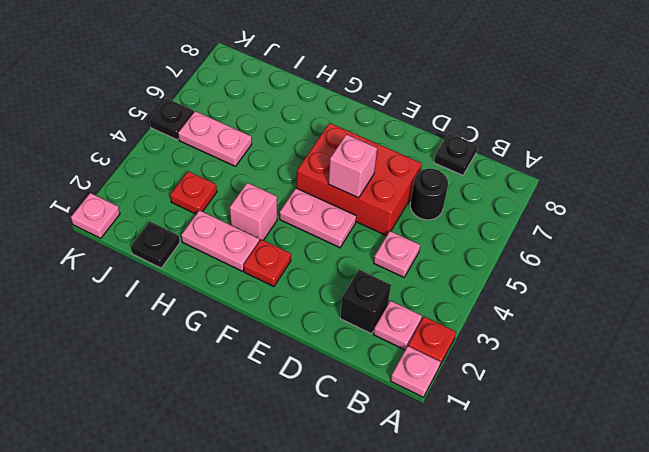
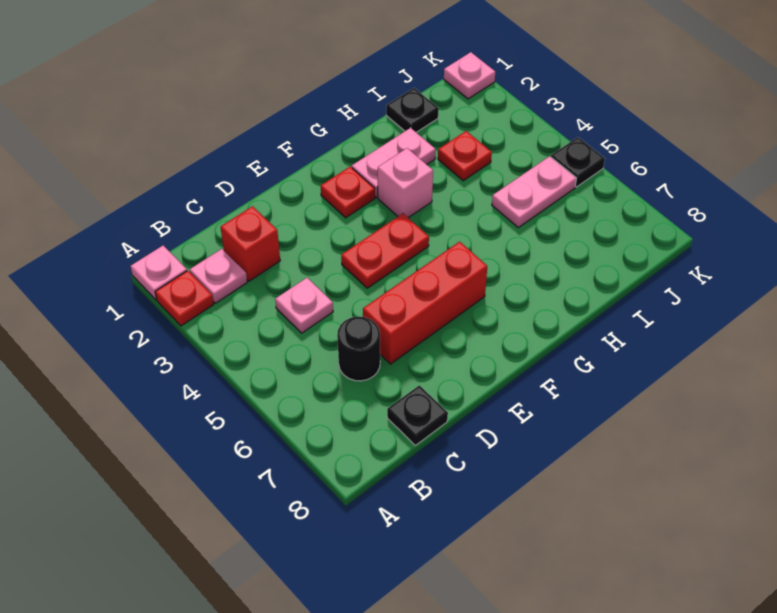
black brick C2 level 1 -> red brick C2 level 1
red brick D5:F6 level 1 -> red brick D6:F6 level 1
pink plate E4:F4 level 1 -> red plate E4:F4 level 1
pink brick E5 level 2 -> none

